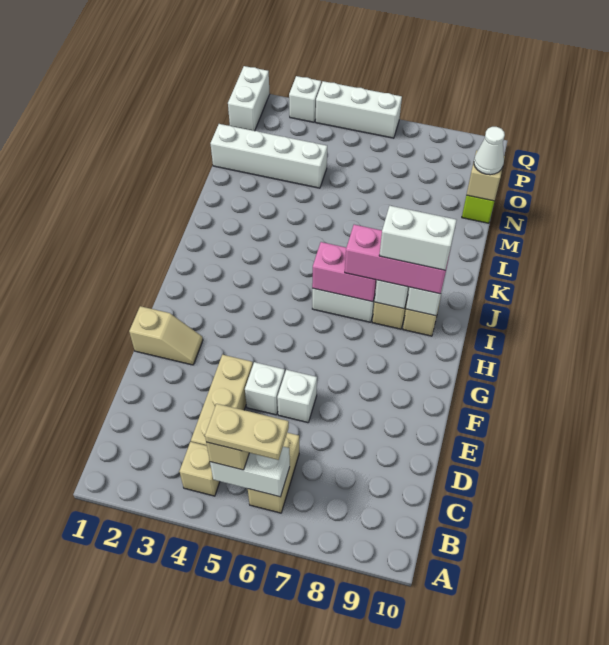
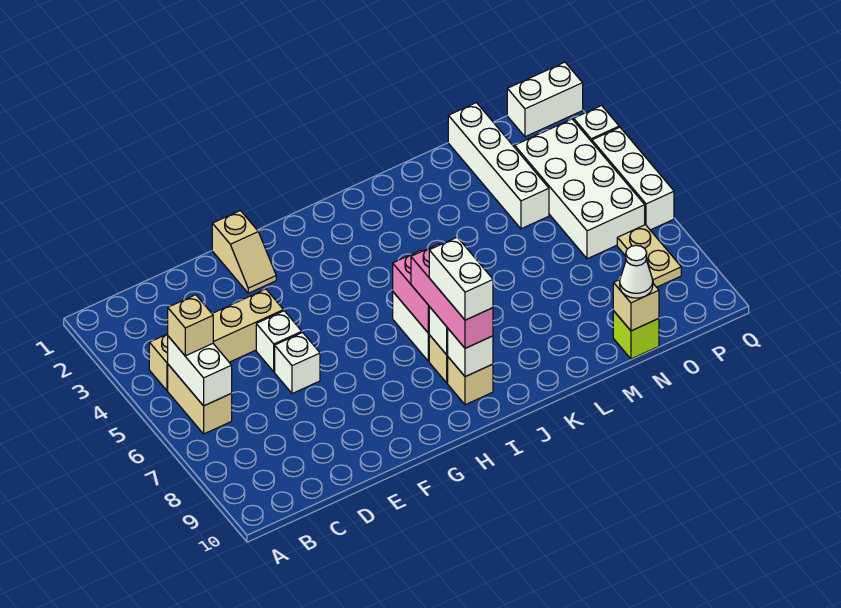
tan plate B5:B6 level 4 -> tan plate P7:P8 level 1
tan brick B6:C6 level 1 -> tan brick B5:B6 level 1
none -> white brick O3:P6 level 1

